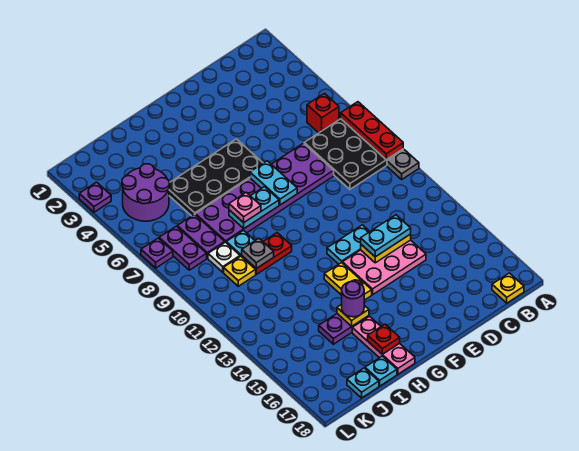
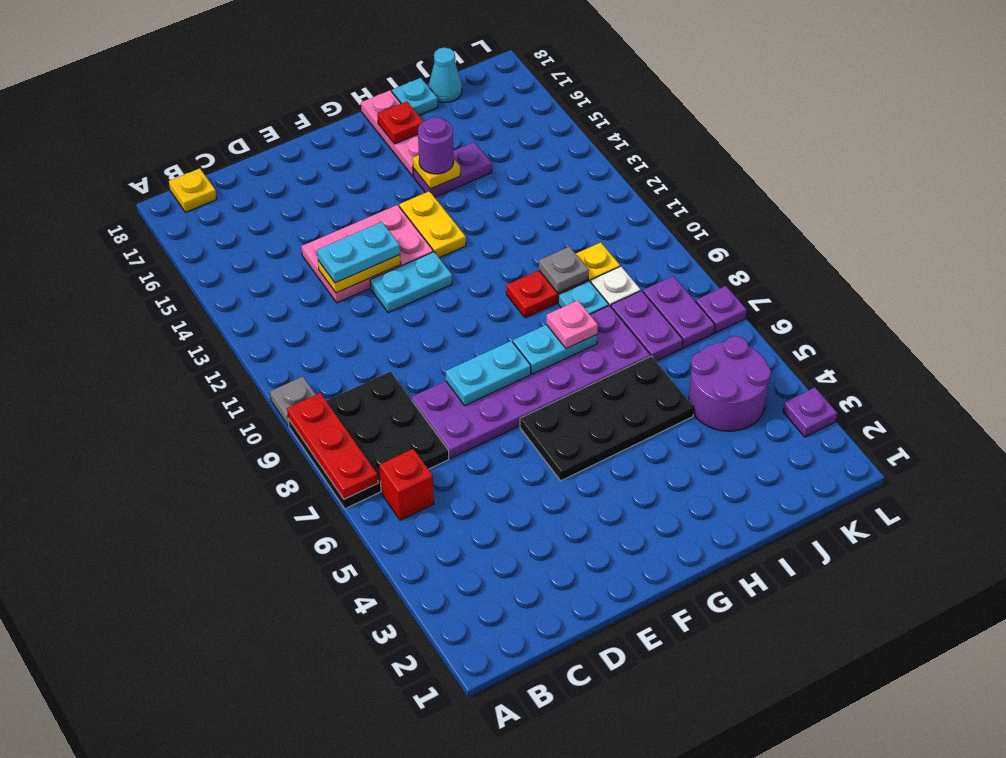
cyan plate F7:F8 level 2 -> cyan plate E8:F8 level 2
cyan plate J18 level 1 -> cyan cone J18 level 1

